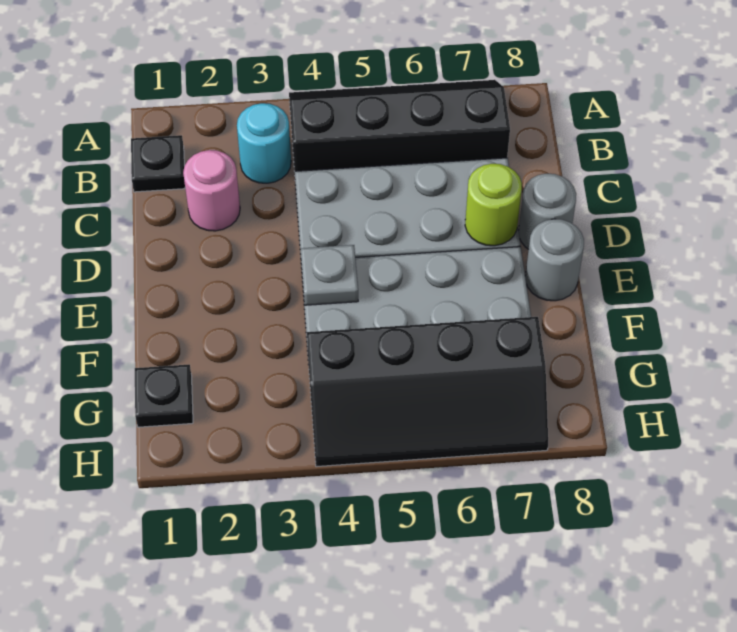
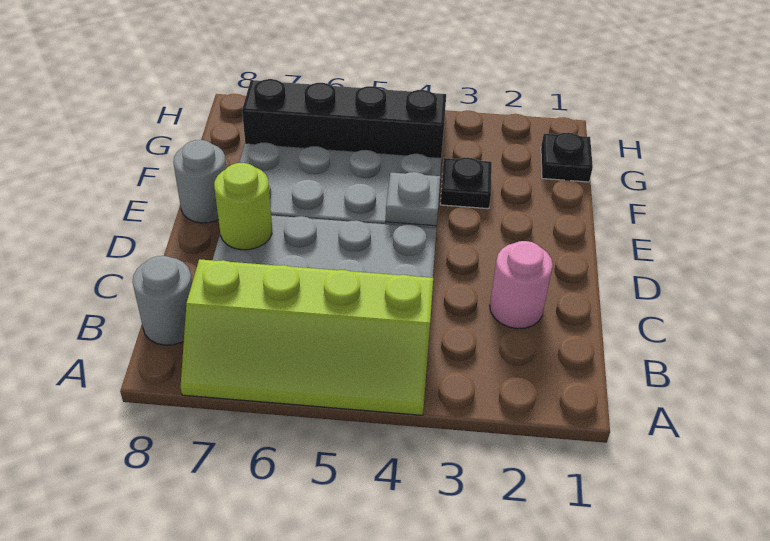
black slope A4:B7 level 1 top B -> lime slope A4:B7 level 1 top B
black plate B1 level 1 -> black plate F3 level 1
cyan round brick B3 level 1 -> none
grey round brick D8 level 1 -> grey round brick B8 level 1

